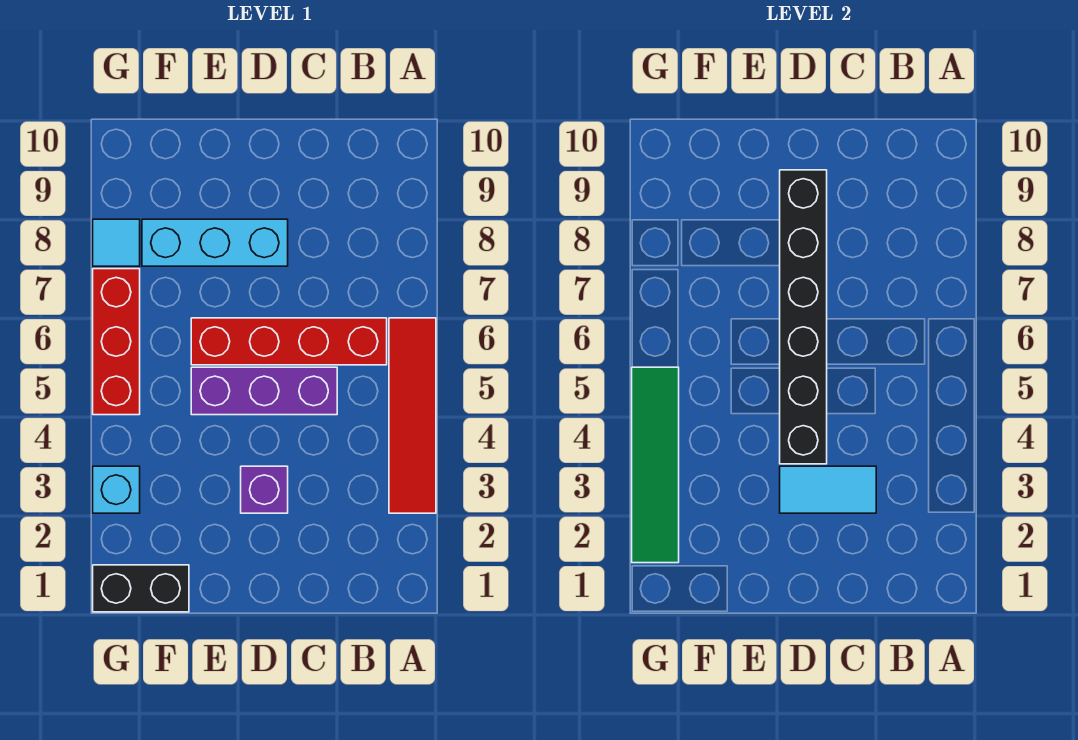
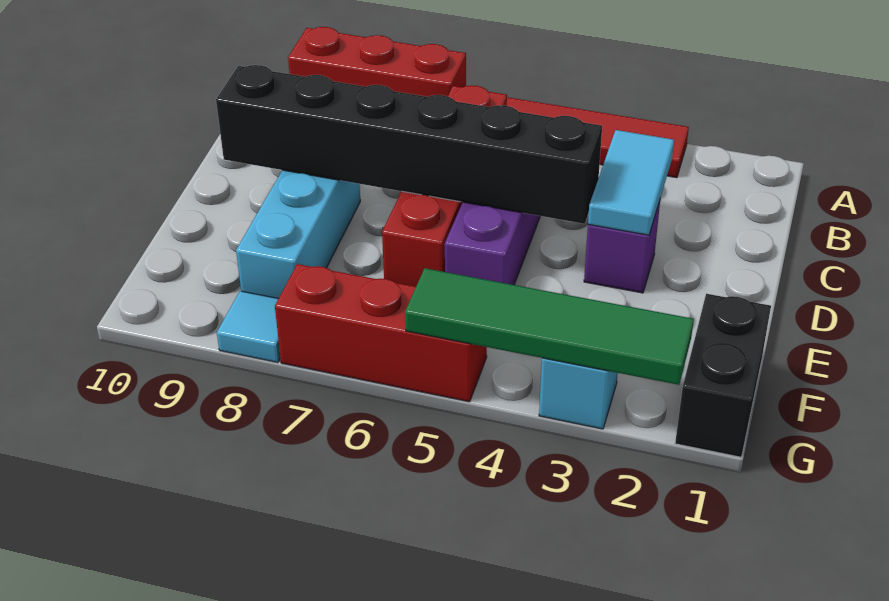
none -> red brick A7:A9 level 1

